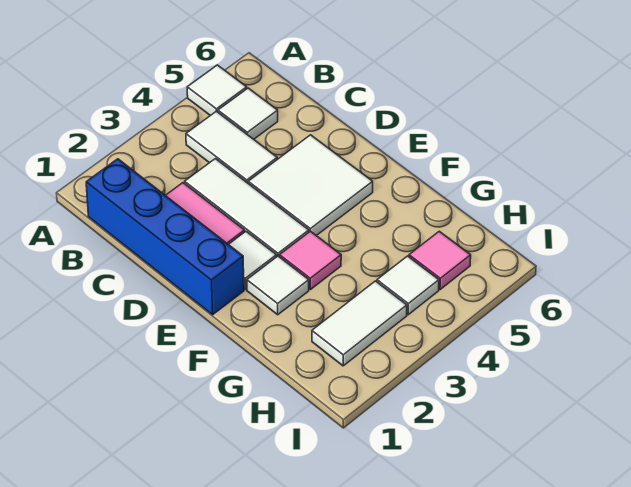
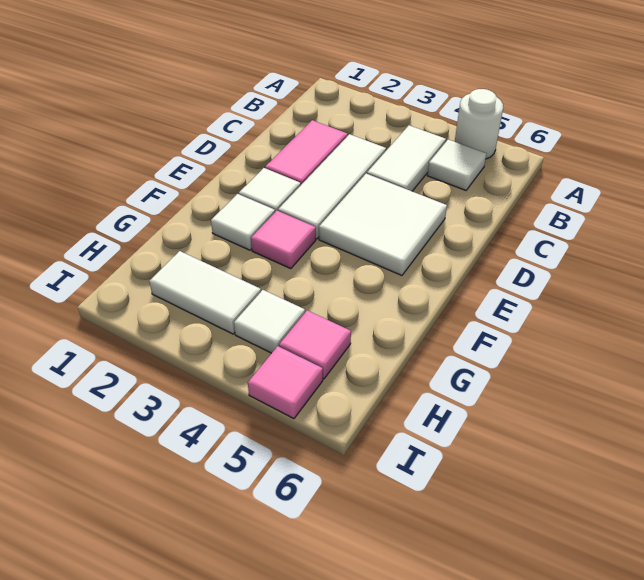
white tile A5 level 1 -> white round brick A5 level 1
blue brick B1:E1 level 1 -> none
none -> pink tile I5 level 1

